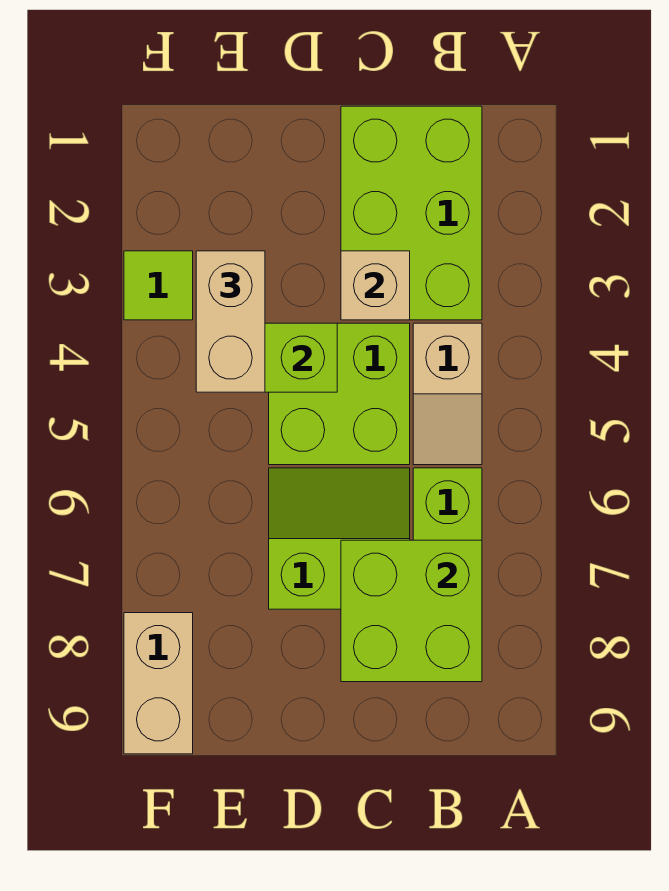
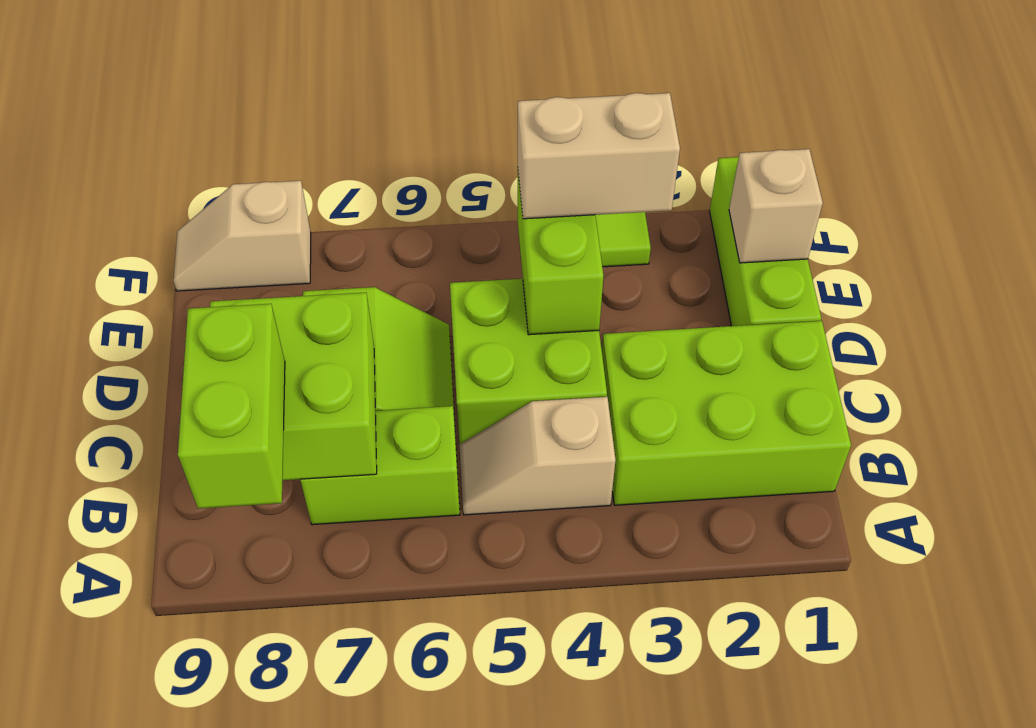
none -> lime brick A8:B8 level 3
tan brick C3 level 2 -> tan brick E1 level 2
none -> lime brick D1:F1 level 1
tan brick F8:F9 level 1 -> tan slope F8:F9 level 1 top 8

